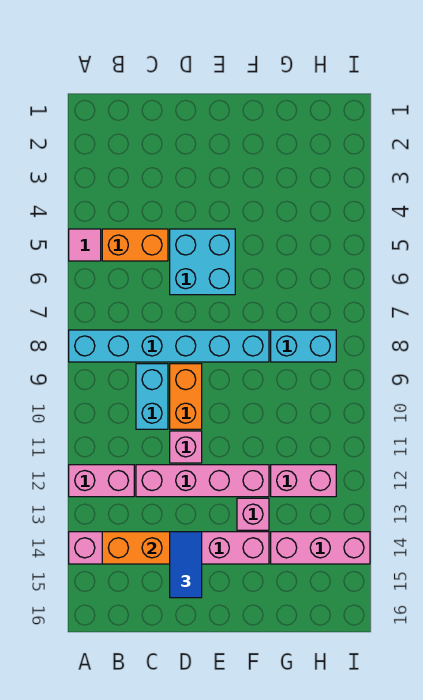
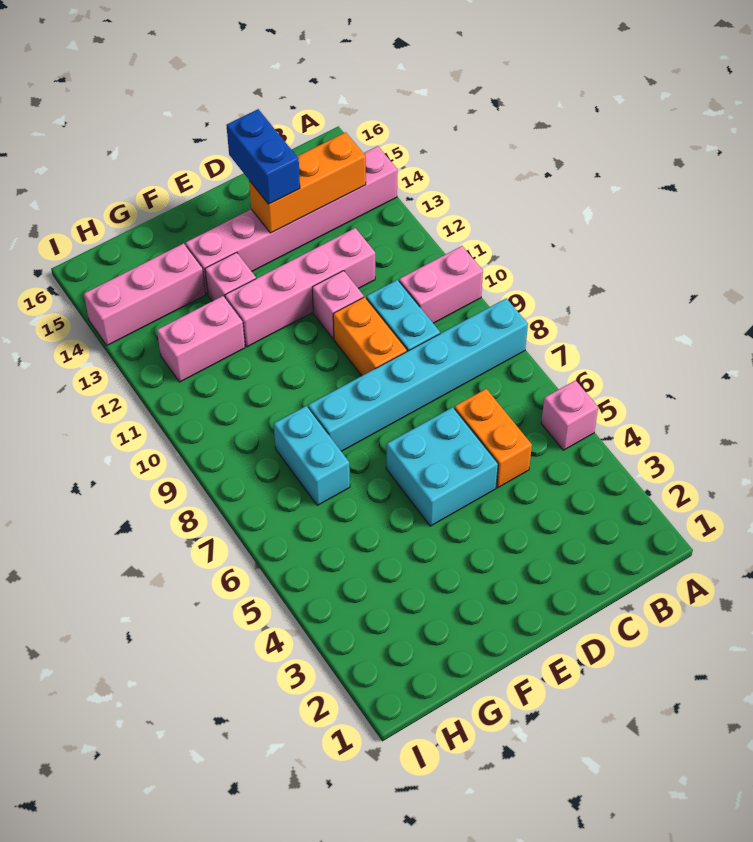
pink tile A5 level 1 -> pink brick A5 level 1
pink brick A12:B12 level 1 -> pink brick A10:B10 level 1
orange brick B5:C5 level 1 -> orange brick C5:C6 level 1
blue tile D14:D15 level 3 -> blue brick D14:D15 level 3
cyan brick G8:H8 level 1 -> cyan brick G7:G8 level 1

